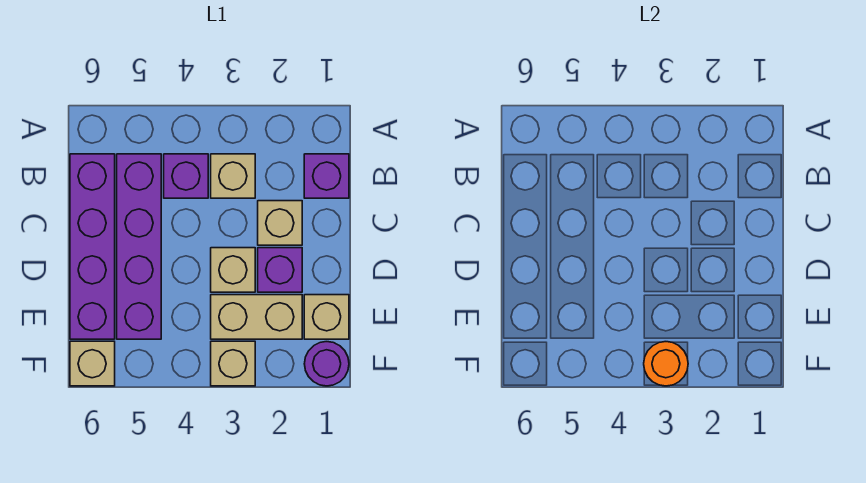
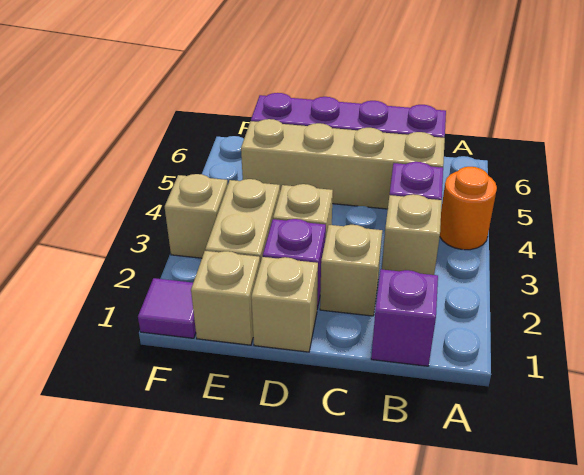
purple brick B5:E5 level 1 -> tan brick B5:E5 level 1
purple round brick F1 level 1 -> purple tile F1 level 1
orange round brick F3 level 2 -> orange round brick A4 level 1
tan brick F6 level 1 -> tan brick D1 level 1

